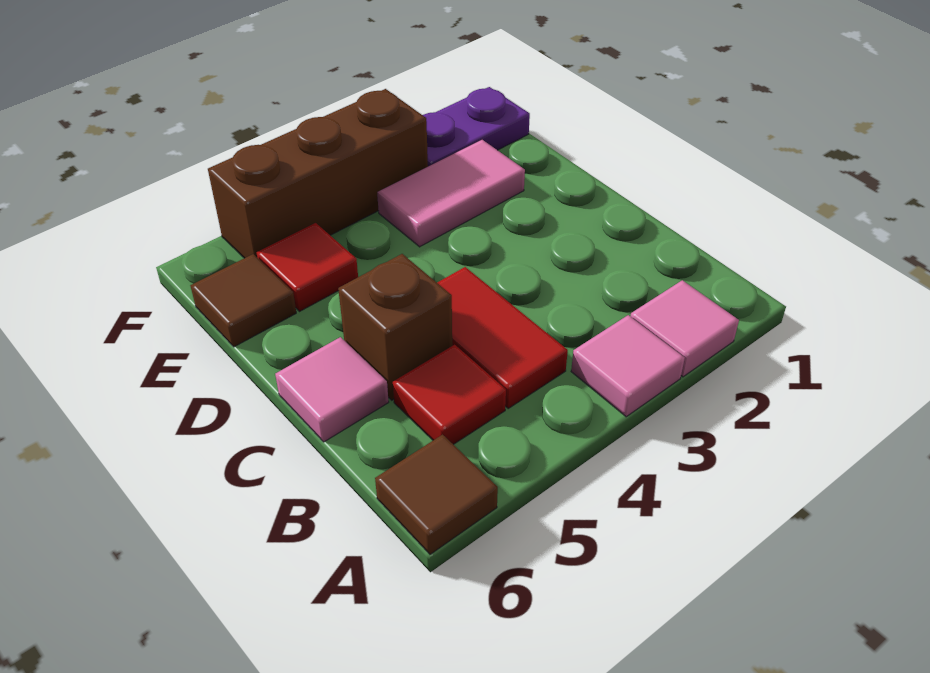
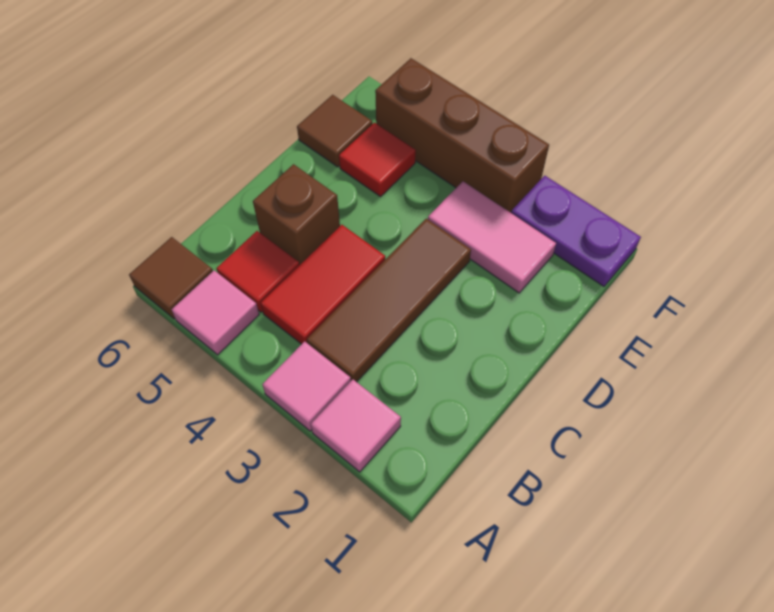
none -> brown tile B3:D3 level 1
pink tile C6 level 1 -> pink tile A5 level 1

